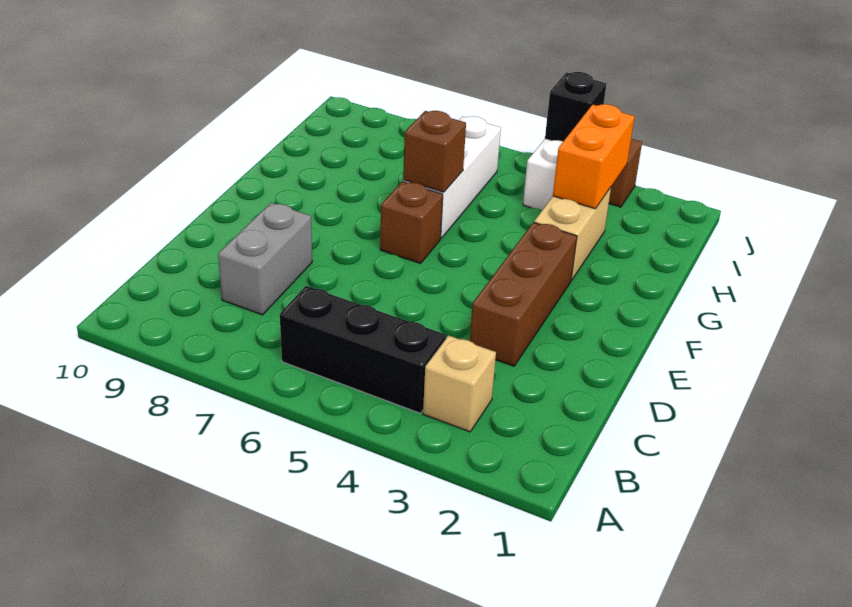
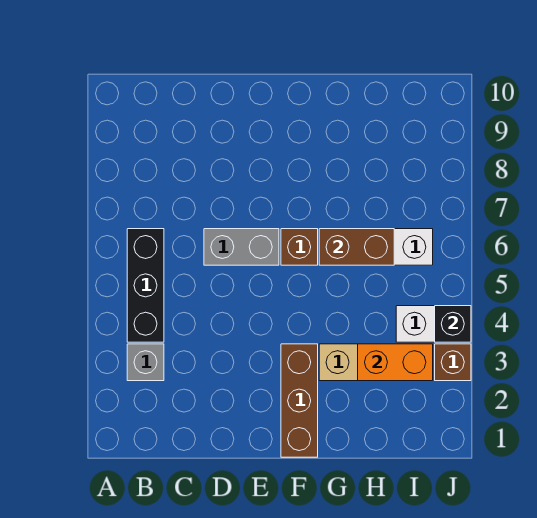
tan brick B3 level 1 -> grey brick B3 level 1
grey brick C8:D8 level 1 -> grey brick D6:E6 level 1
brown brick D3:F3 level 1 -> brown brick F1:F3 level 1
brown brick G6 level 2 -> brown brick G6:H6 level 2

